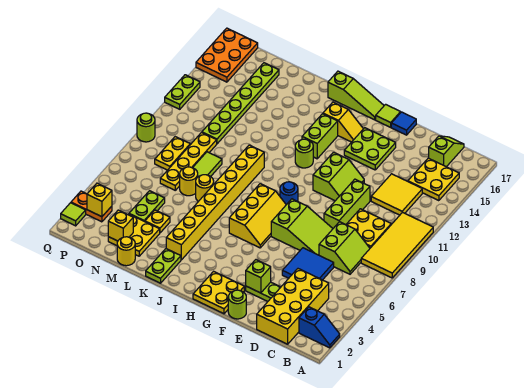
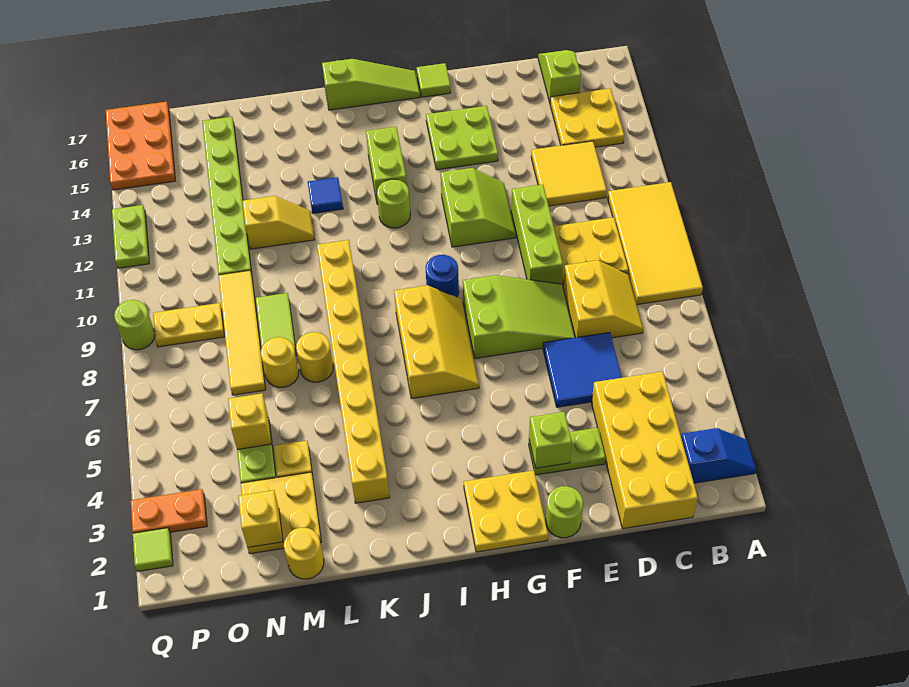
lime slope C7:D8 level 1 top D -> yellow slope C7:D8 level 1 top D
blue tile F17 level 1 -> blue tile K13 level 1
yellow slope H15:I15 level 1 top I -> yellow slope L12:M12 level 1 top M
lime plate K1:K2 level 1 -> none
yellow plate N7:N10 level 1 -> yellow tile N7:N10 level 1
yellow plate O8:O9 level 1 -> yellow plate O9:P9 level 1
yellow brick P3 level 2 -> yellow brick N5 level 2

